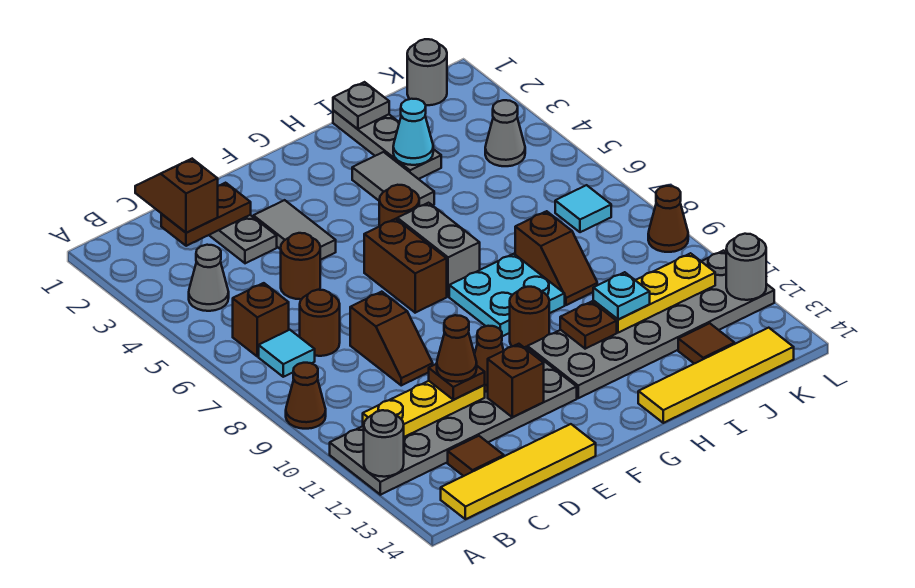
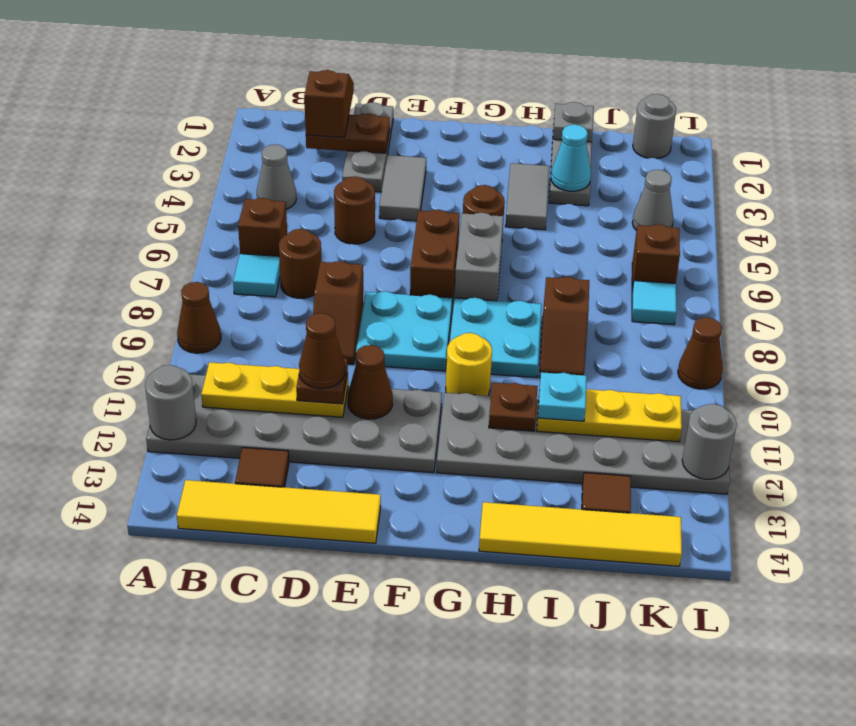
none -> cyan plate E8:F9 level 1
brown brick E12 level 2 -> brown brick K6 level 1
brown round brick G10 level 1 -> yellow round brick G10 level 1

